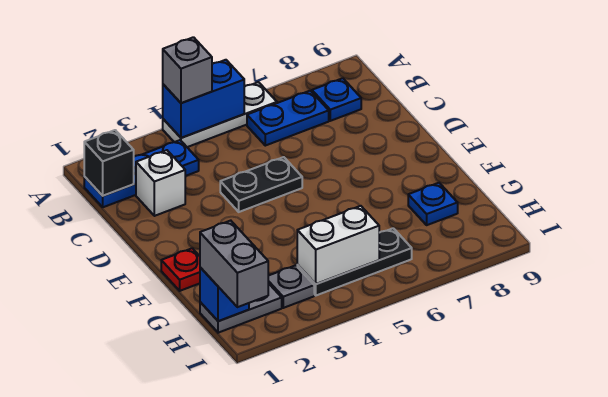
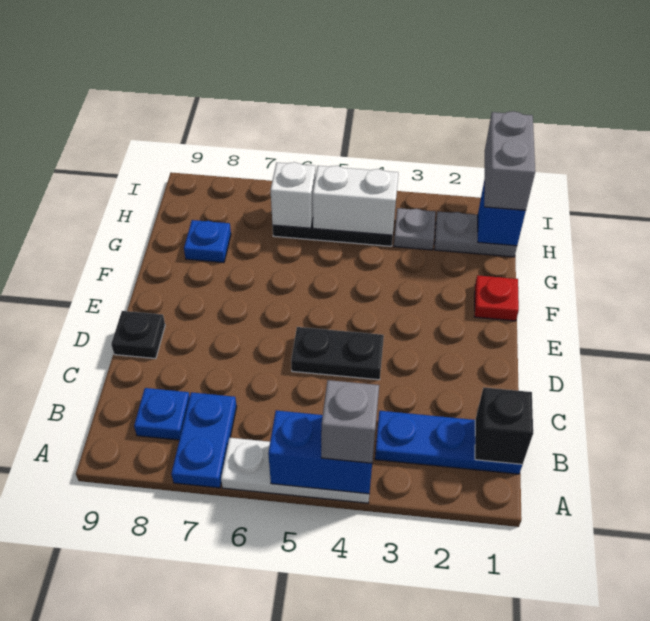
blue plate B6:B7 level 1 -> blue plate A7:B7 level 1
white brick C2 level 1 -> white brick H6 level 2
none -> black plate D9 level 1

